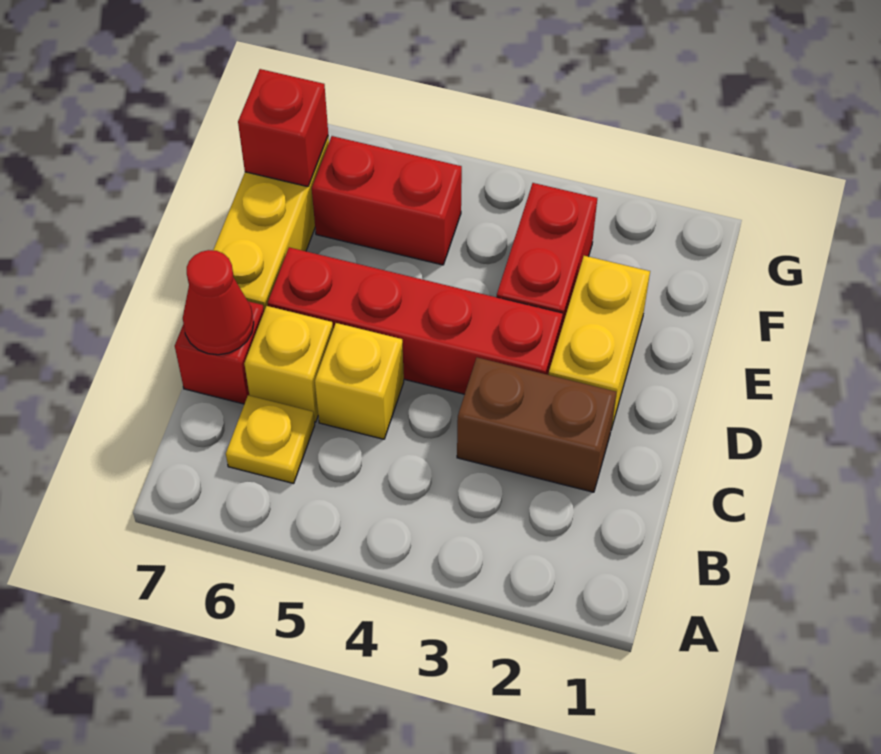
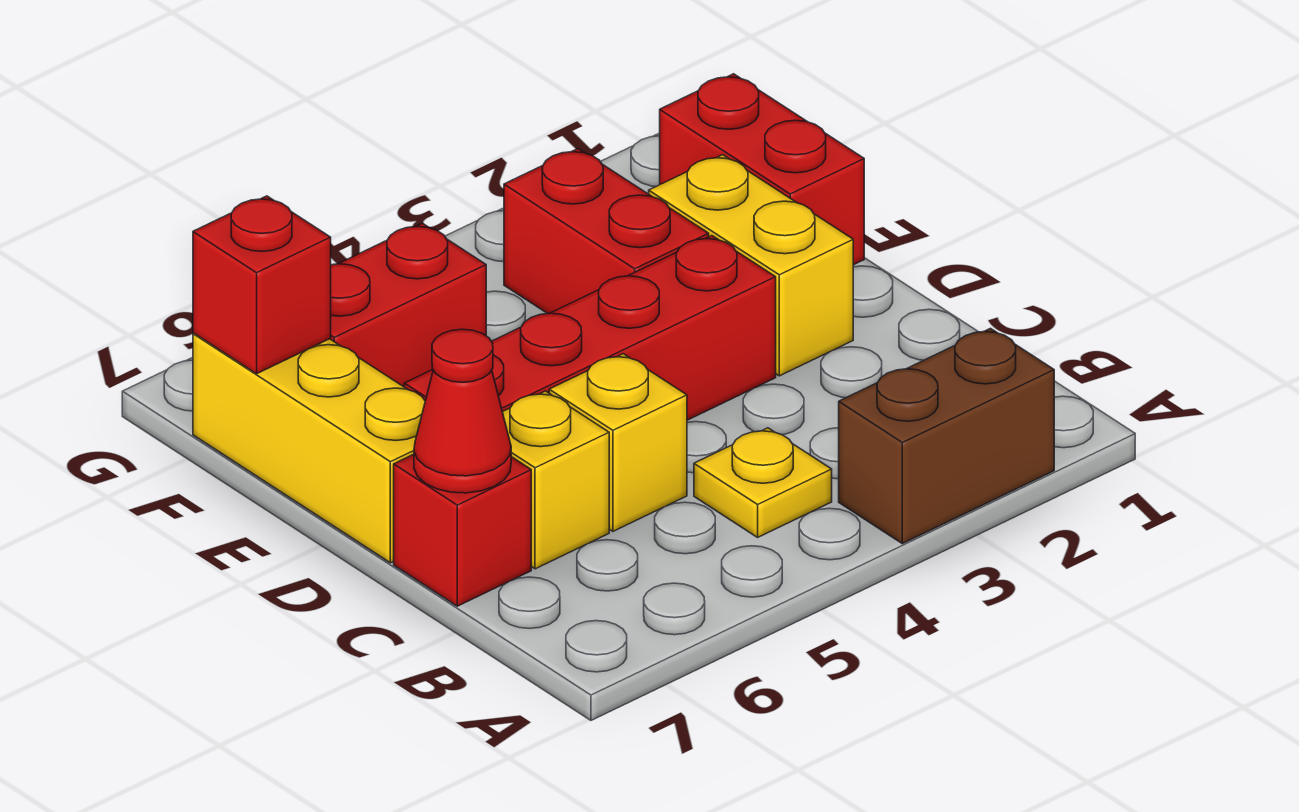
yellow plate B6 level 1 -> yellow plate B4 level 1
brown brick C2:C3 level 1 -> brown brick A2:A3 level 1
none -> red brick E1:F1 level 1

